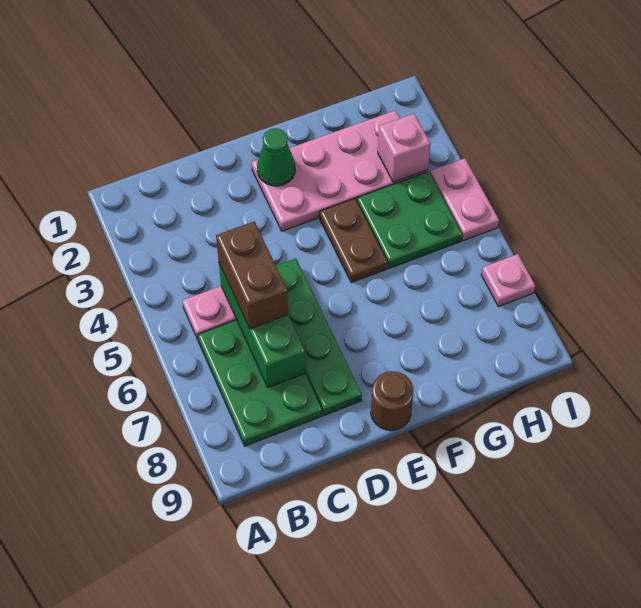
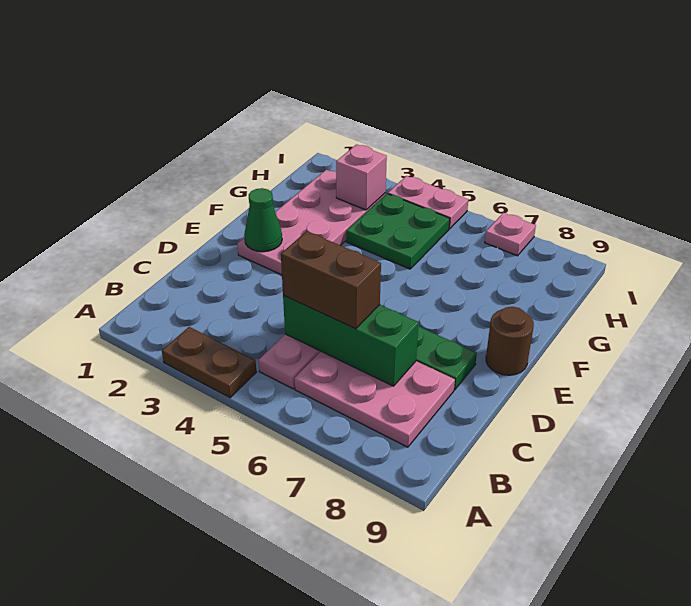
green plate B6:C8 level 1 -> pink plate B6:C8 level 1
brown plate F4:F5 level 1 -> brown plate A3:A4 level 1

